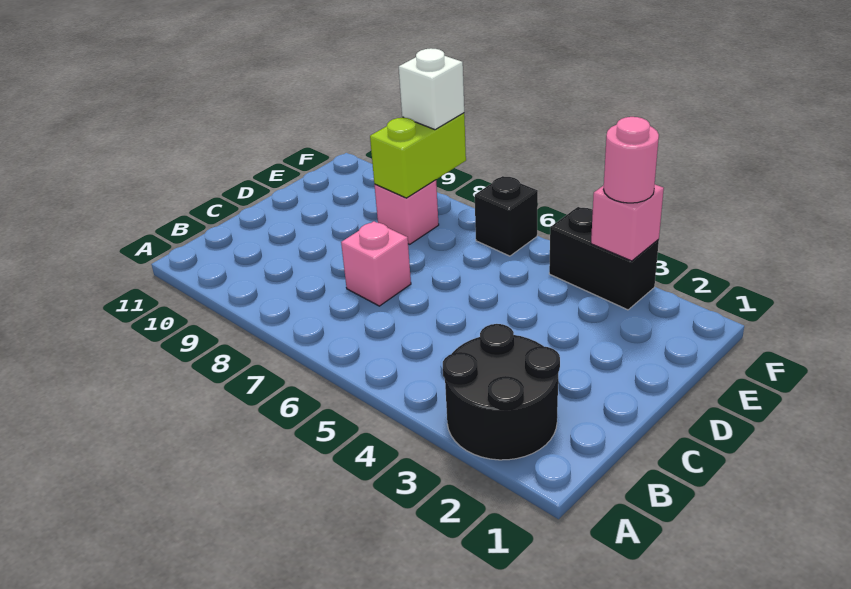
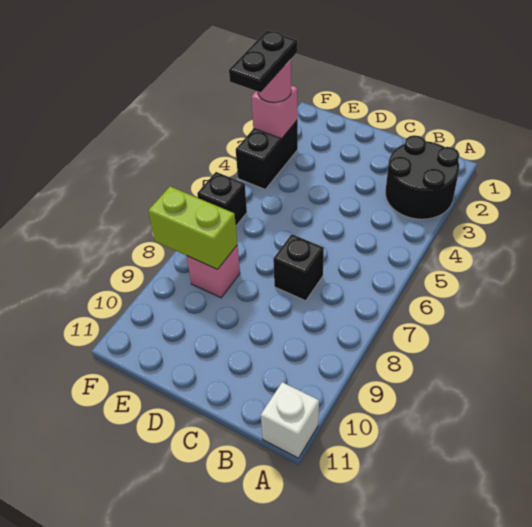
pink brick C7 level 1 -> black brick C7 level 1
none -> black plate F3:F4 level 4
white brick F8 level 3 -> white brick A11 level 1

